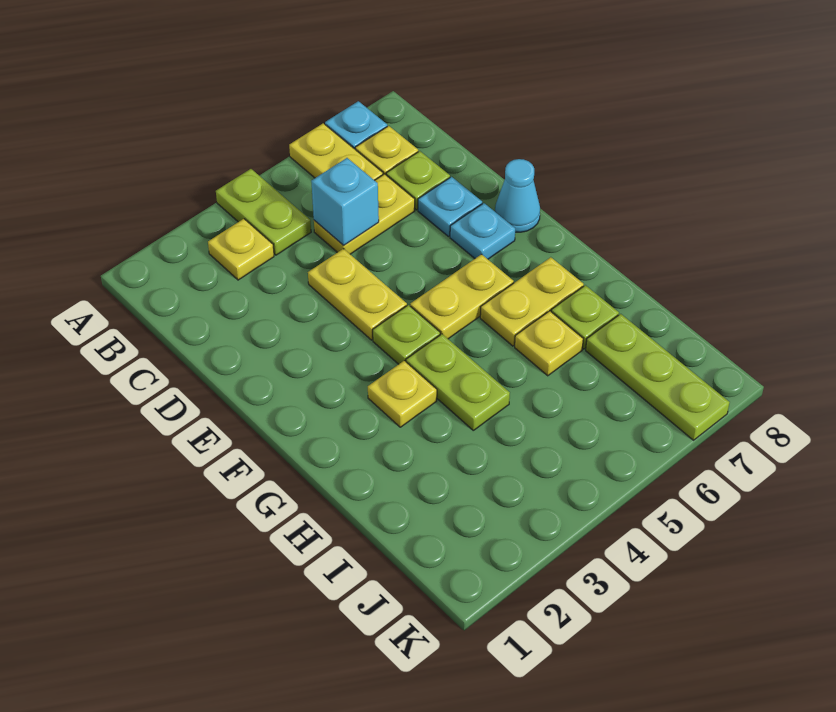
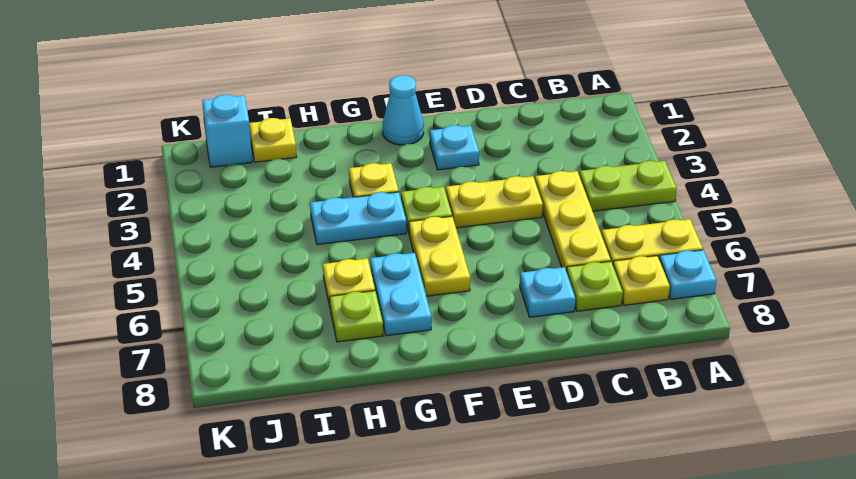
yellow plate B3 level 1 -> yellow plate I1 level 1
yellow plate C5:C6 level 1 -> yellow plate C4:C6 level 1
cyan brick C5 level 2 -> cyan brick J1 level 1
cyan plate E7 level 1 -> cyan plate E2 level 1
cyan cone E8 level 1 -> cyan cone F1 level 1
lime plate G4:H4 level 1 -> cyan plate G4:H4 level 1
yellow plate G6:G7 level 1 -> cyan plate G6:G7 level 1
lime plate I7:K7 level 1 -> none

